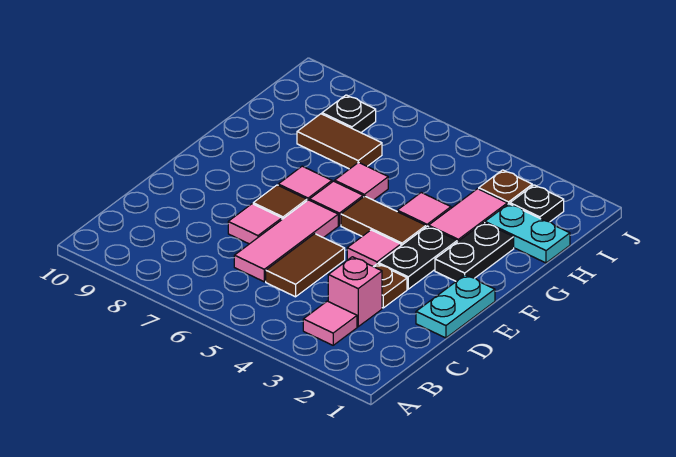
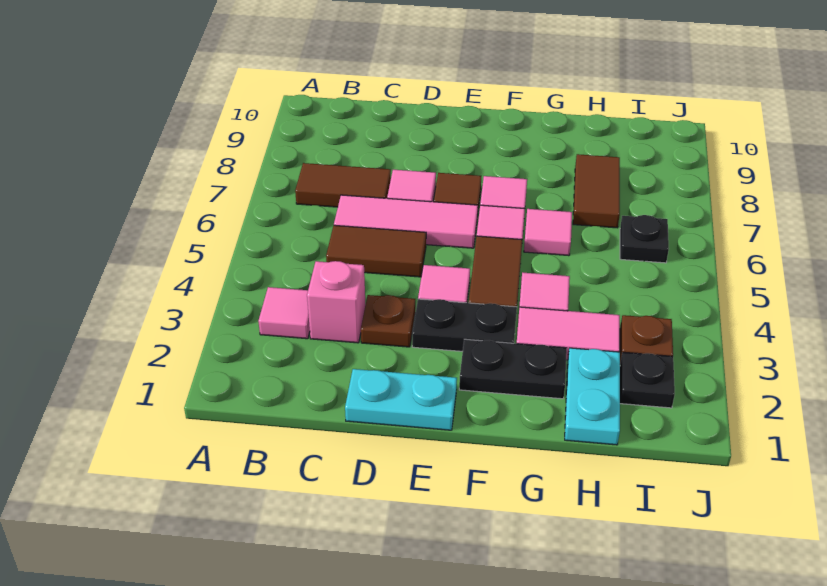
none -> brown tile B7:C7 level 1
black plate I8 level 1 -> black plate I6 level 1

